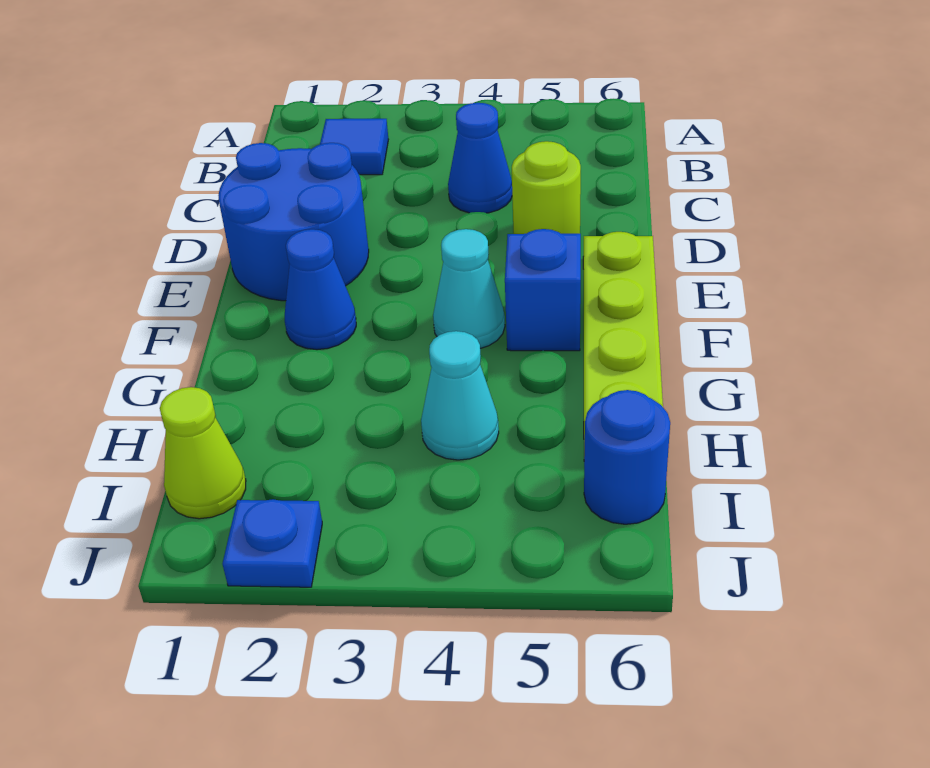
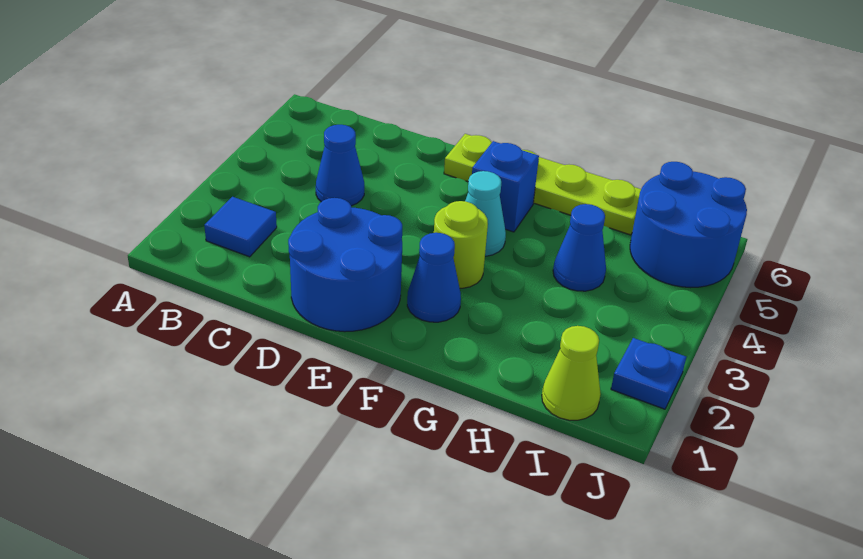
lime round brick D5 level 1 -> lime round brick F3 level 1
cyan cone H4 level 1 -> blue cone H4 level 1
blue round brick I6 level 1 -> blue round brick I5:J6 level 1

